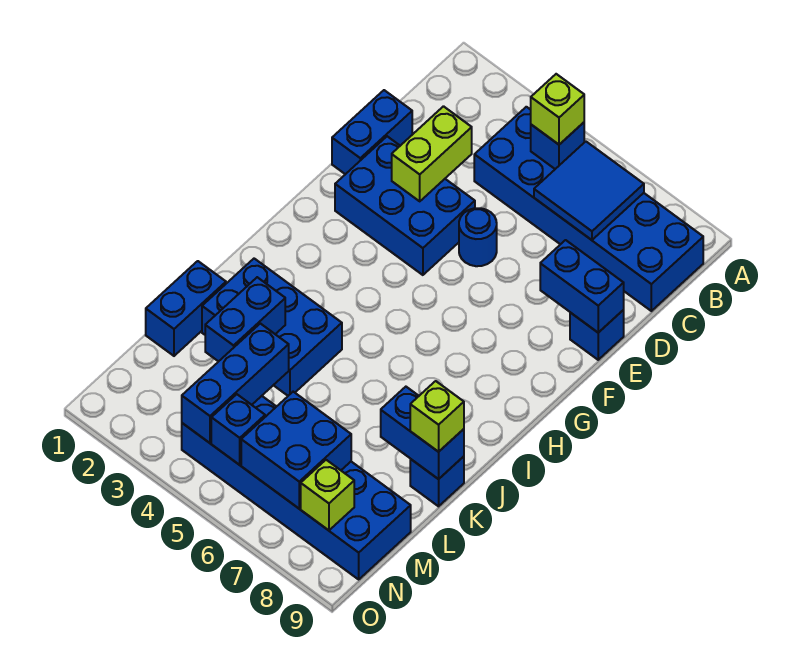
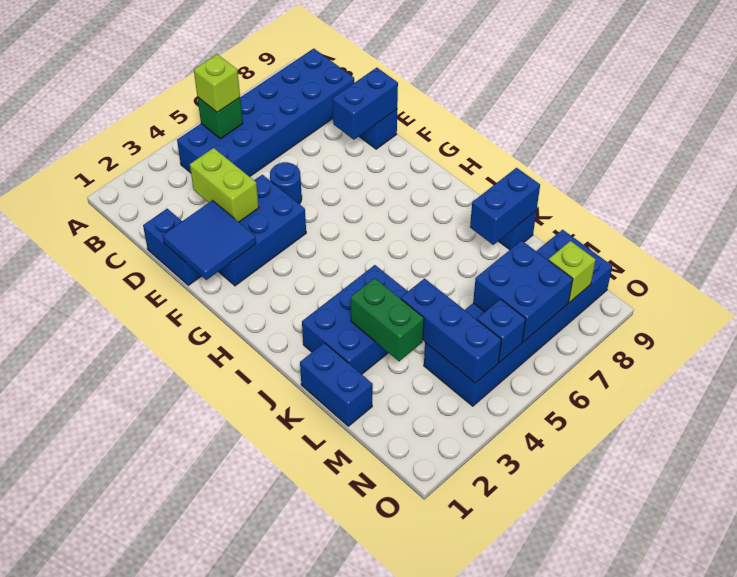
blue brick B5 level 2 -> green brick B5 level 2
blue tile B6:C7 level 2 -> blue tile E1:F2 level 2
blue brick K3:L3 level 2 -> green brick K3:L3 level 2
lime brick K9 level 3 -> none

